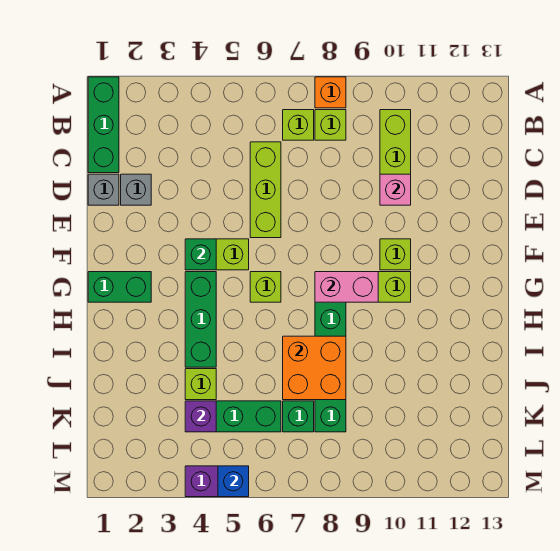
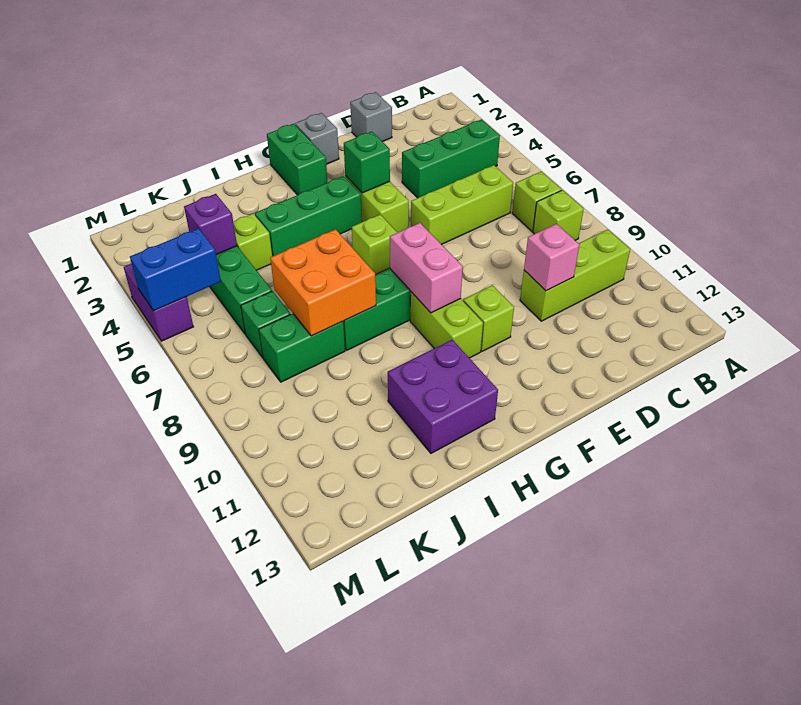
green brick A1:C1 level 1 -> green brick B4:D4 level 1
orange brick A8 level 1 -> none
grey brick D2 level 1 -> grey brick F1 level 1
none -> purple brick H11:I12 level 1
blue brick M5 level 2 -> blue brick L5:M5 level 2

